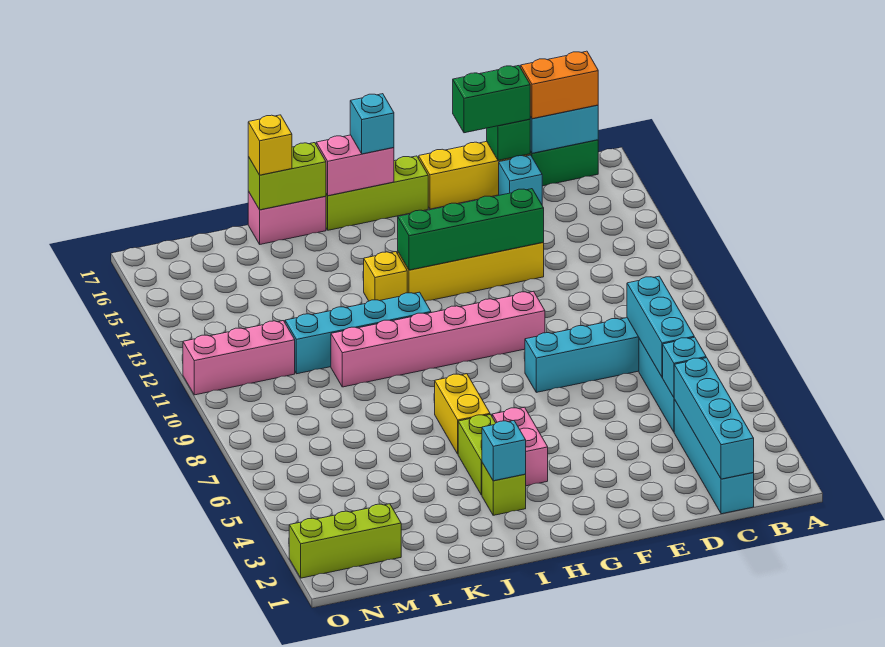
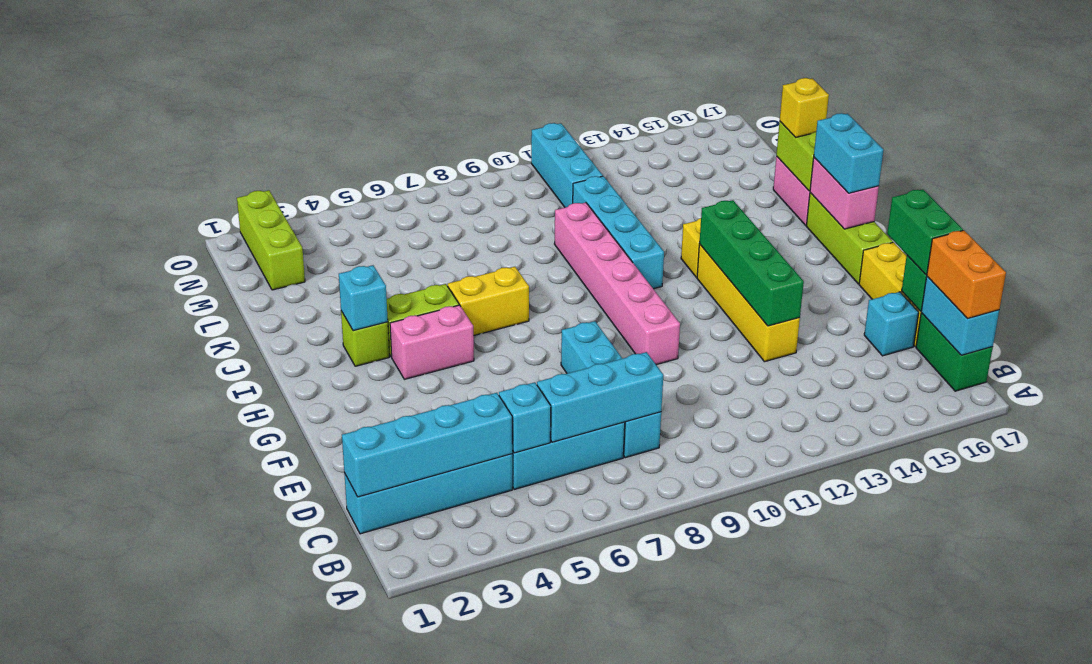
cyan brick H17 level 3 -> cyan brick H17:I17 level 3
pink brick M11:O11 level 1 -> cyan brick M11:O11 level 1

